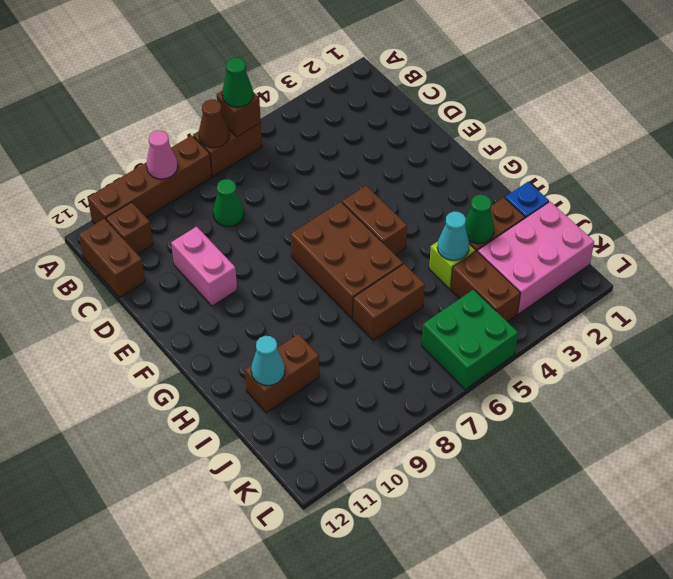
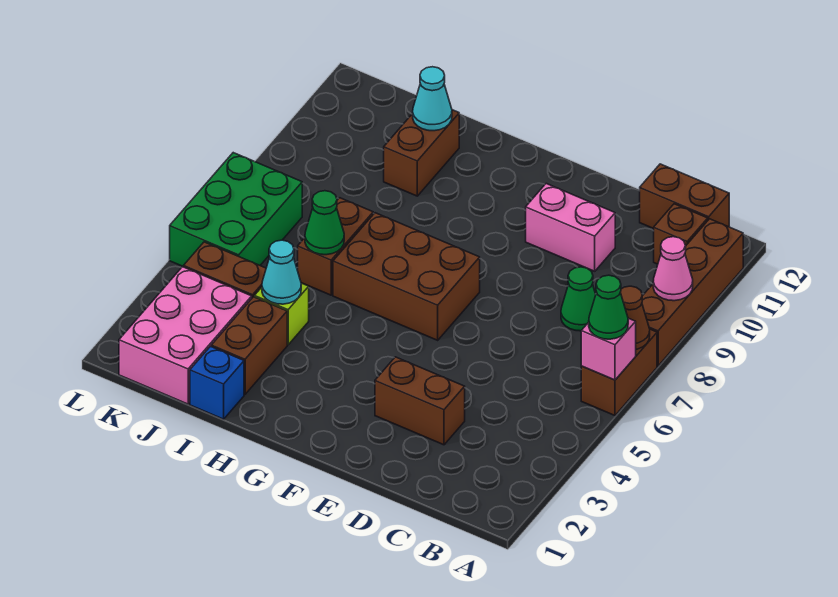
brown brick A6 level 2 -> pink brick A6 level 2
brown brick F5:G5 level 1 -> brown brick D3:E3 level 1
green cone I3 level 2 -> green cone I6 level 2
green brick K5:L6 level 1 -> green brick K5:L7 level 1

